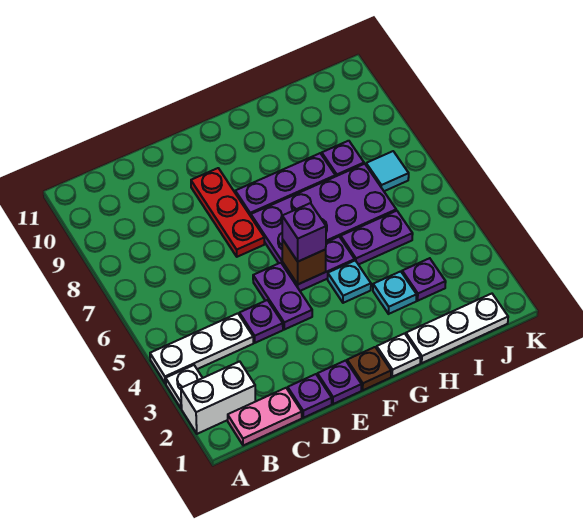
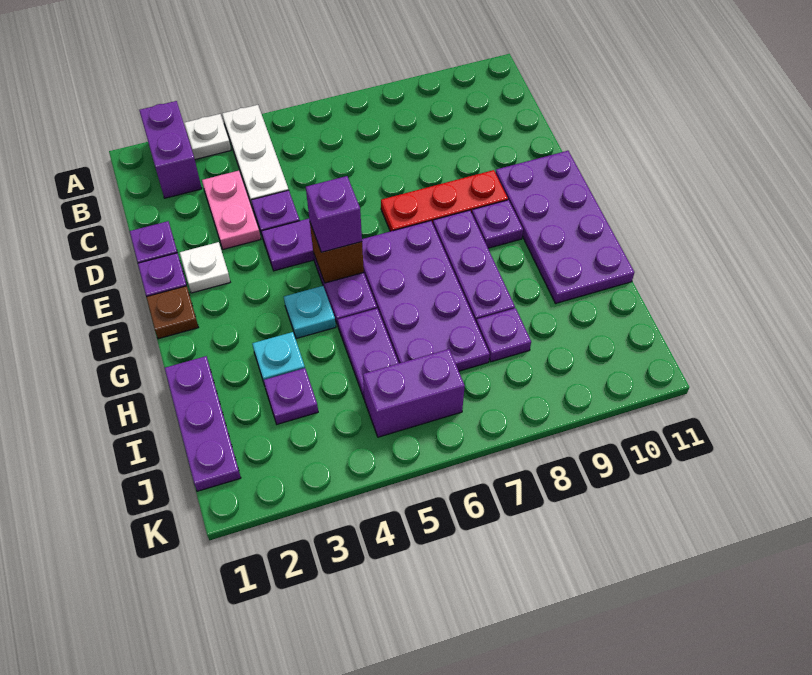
white brick A2:B2 level 1 -> purple brick A2:B2 level 1
pink plate B1:C1 level 1 -> pink plate C3:D3 level 1
none -> purple plate E10:H11 level 1
none -> purple plate F9 level 1
white plate G1 level 1 -> white plate E2 level 1
white plate H1:J1 level 1 -> purple plate H1:J1 level 1
none -> purple brick J5:J6 level 1
cyan tile J7 level 1 -> none

